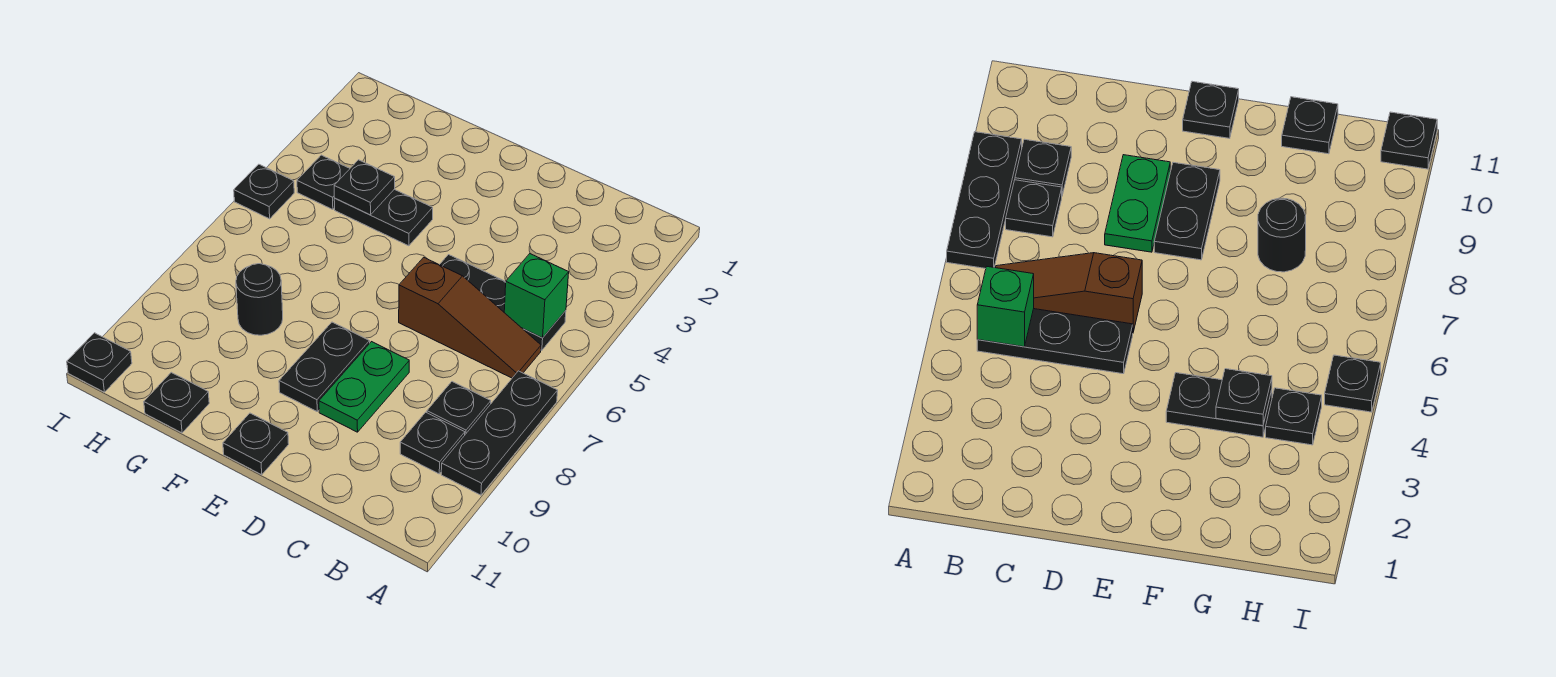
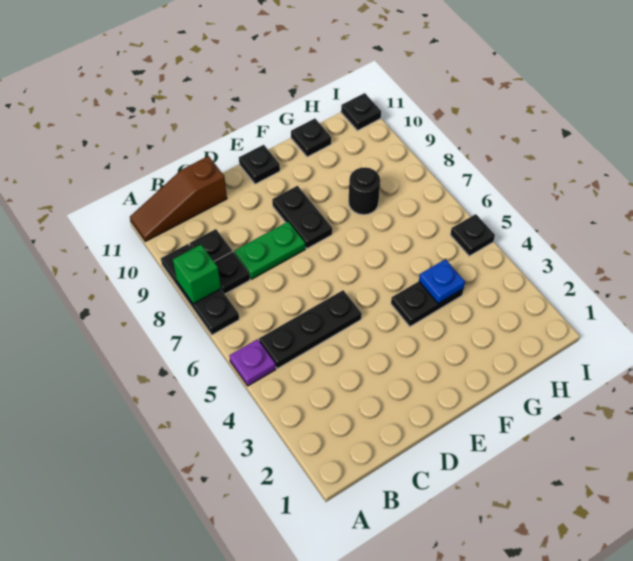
none -> purple plate A5 level 1
green brick B5 level 2 -> green brick A8 level 2
brown slope B6:D6 level 1 top D -> brown slope A11:C11 level 1 top C
green plate D8:D9 level 1 -> green plate C8:D8 level 1
black plate G4 level 2 -> blue plate G4 level 2
black plate H4 level 1 -> none

